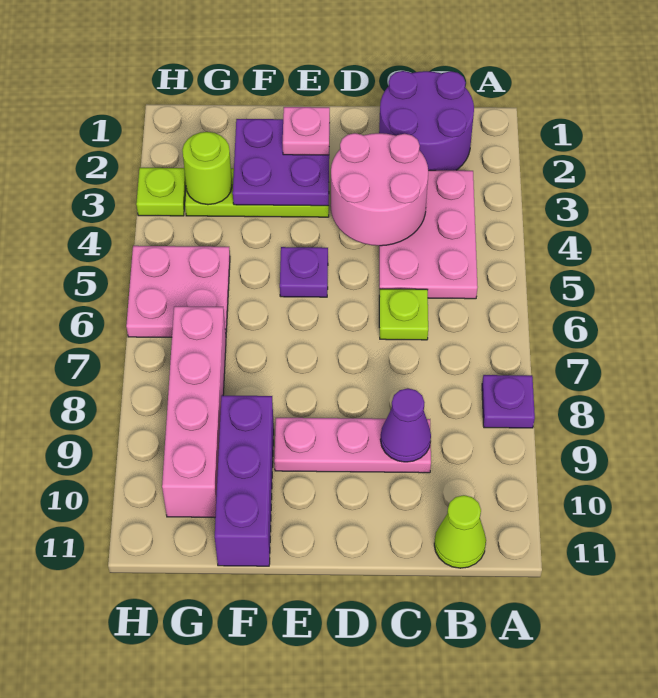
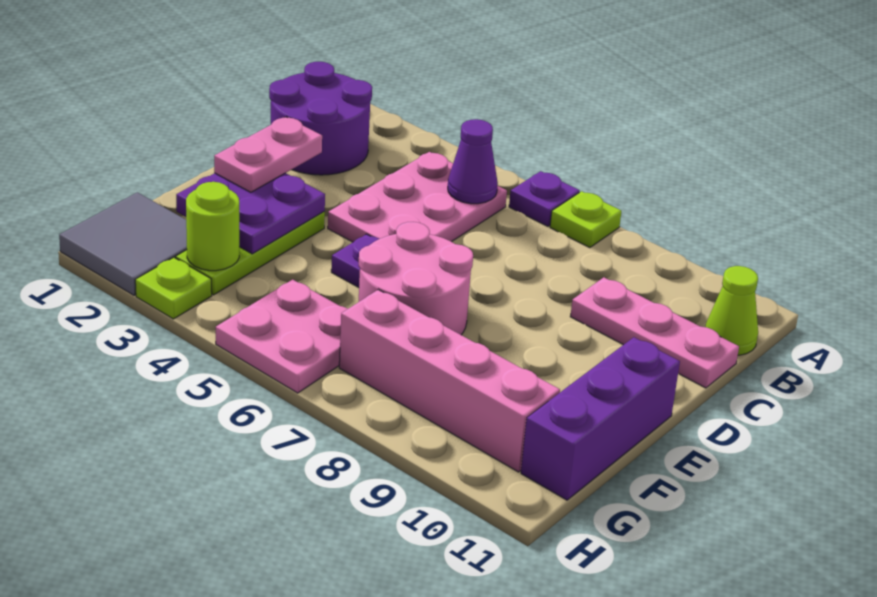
purple plate A8 level 1 -> purple plate A6 level 1
pink plate B3:C5 level 1 -> pink plate B4:D5 level 1
pink round brick C3:D4 level 2 -> pink round brick E6:F7 level 1
lime plate C6 level 1 -> lime plate A7 level 1
pink plate C9:E9 level 1 -> pink plate C9:C11 level 1
purple cone C9 level 2 -> purple cone B5 level 2
pink plate E2 level 3 -> pink plate D2:E2 level 3
purple brick F9:F11 level 1 -> purple brick E11:G11 level 1
none -> grey tile G1:H2 level 1

